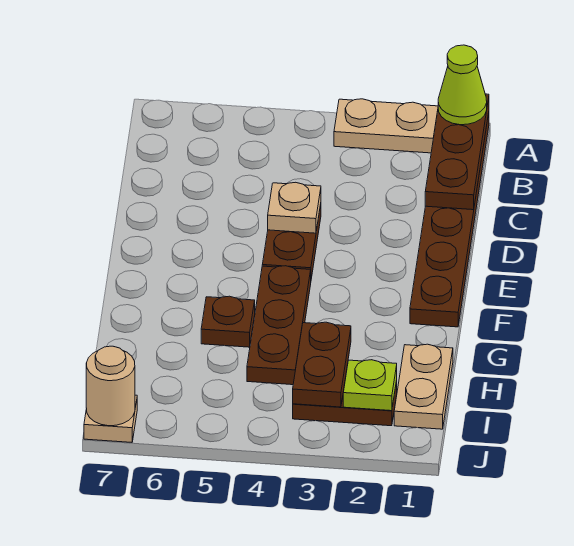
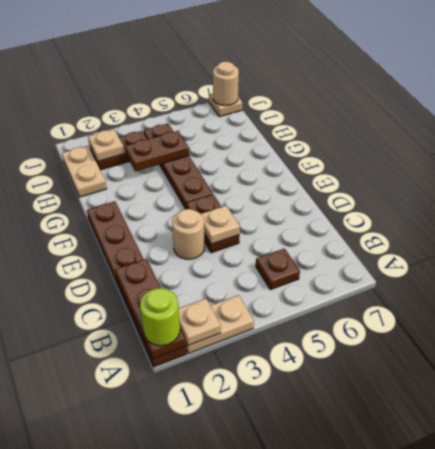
lime cone A1 level 3 -> lime round brick A1 level 3
none -> tan plate A2 level 2
none -> tan round brick D3 level 1
brown plate F4:H4 level 1 -> brown plate F4:I4 level 1
brown plate G5 level 1 -> brown plate B5 level 1
brown plate H3:I3 level 2 -> brown plate H3:H4 level 2
lime plate I2 level 2 -> tan plate I2 level 2

